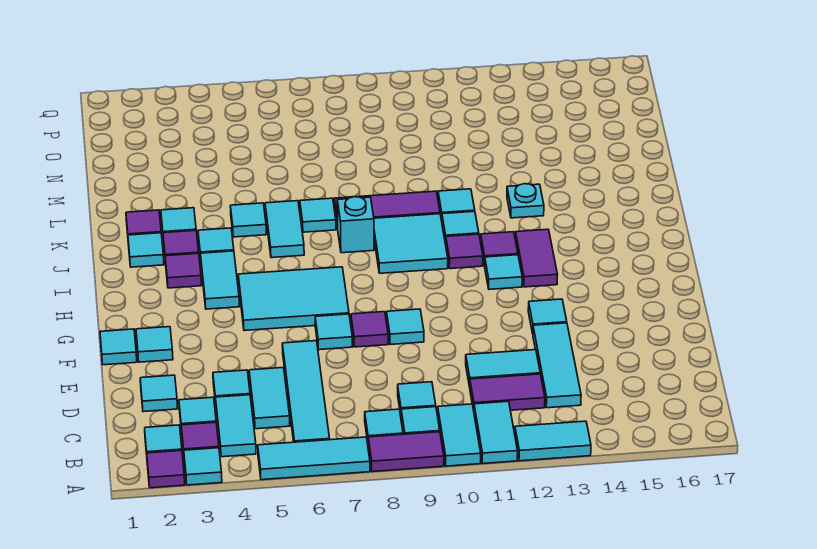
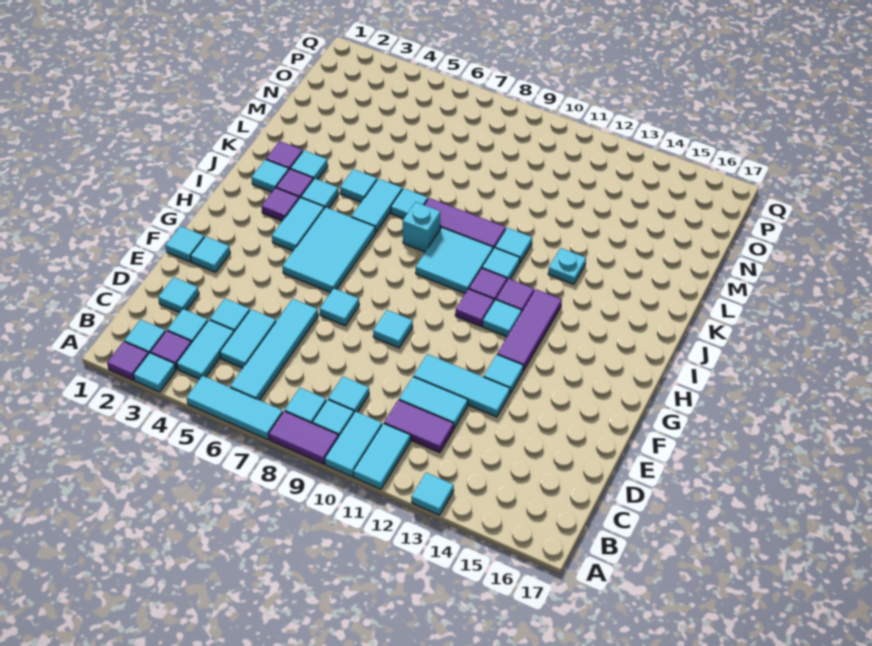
cyan tile A12:A13 level 1 -> cyan tile A13 level 1
cyan tile C13:E13 level 1 -> cyan tile E11:E13 level 1
purple tile F8 level 1 -> purple tile H11 level 1
cyan tile G5:H7 level 1 -> cyan tile G5:I6 level 1
purple tile H13:I13 level 1 -> purple tile G13:I13 level 1

